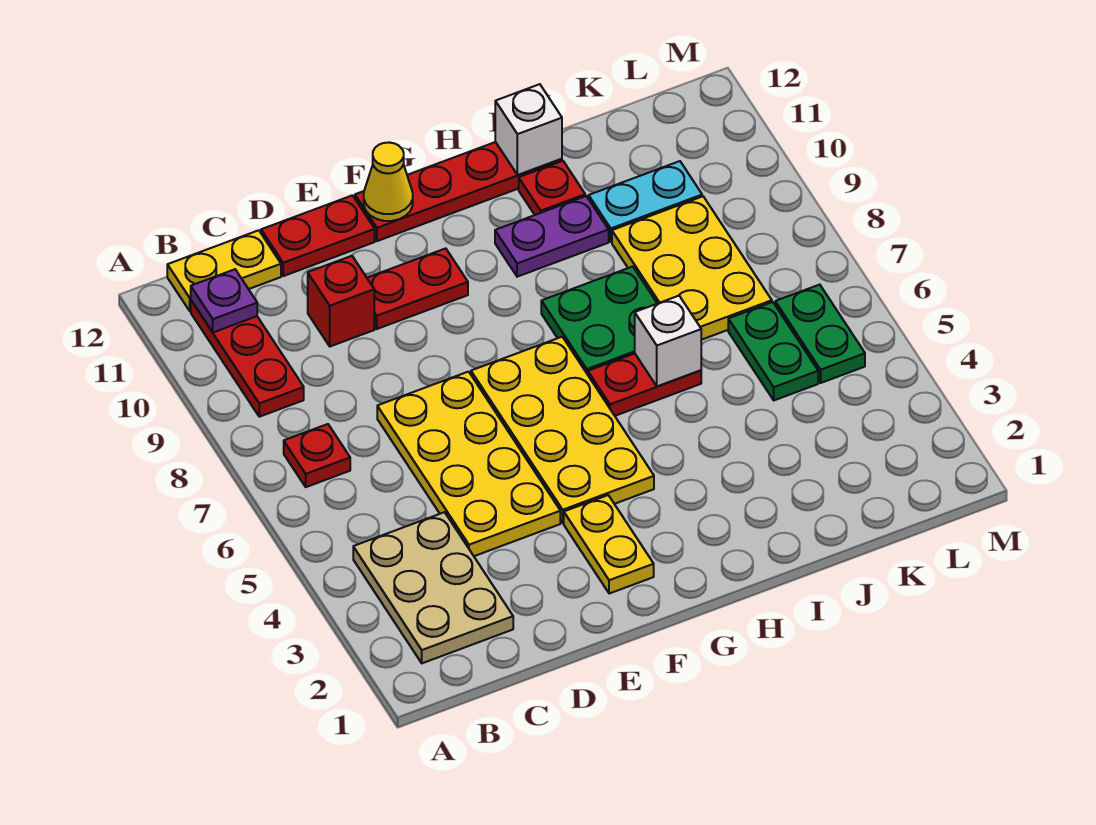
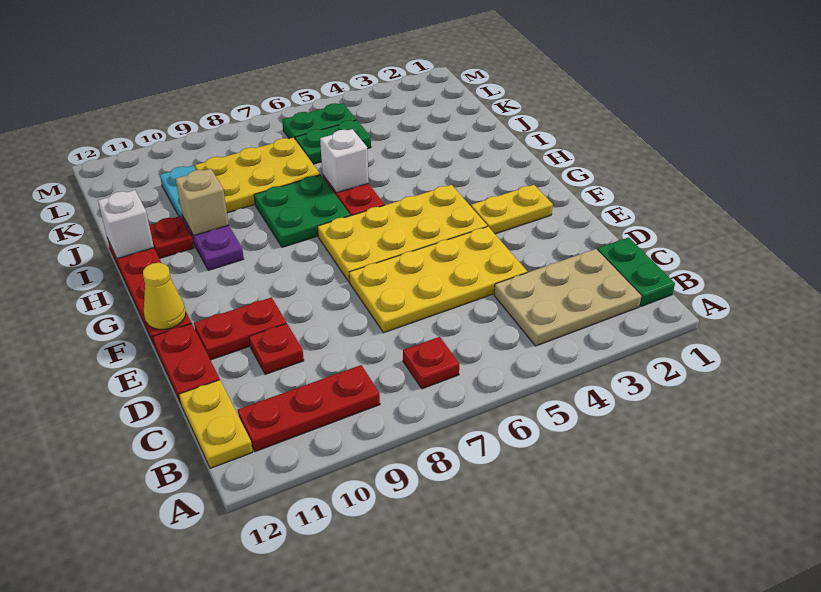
none -> green plate B1:C1 level 1
purple plate B11 level 2 -> none
red brick D10 level 1 -> red plate D10 level 1
red plate E10:F10 level 1 -> red plate E10:E11 level 1
none -> tan brick I10 level 2

